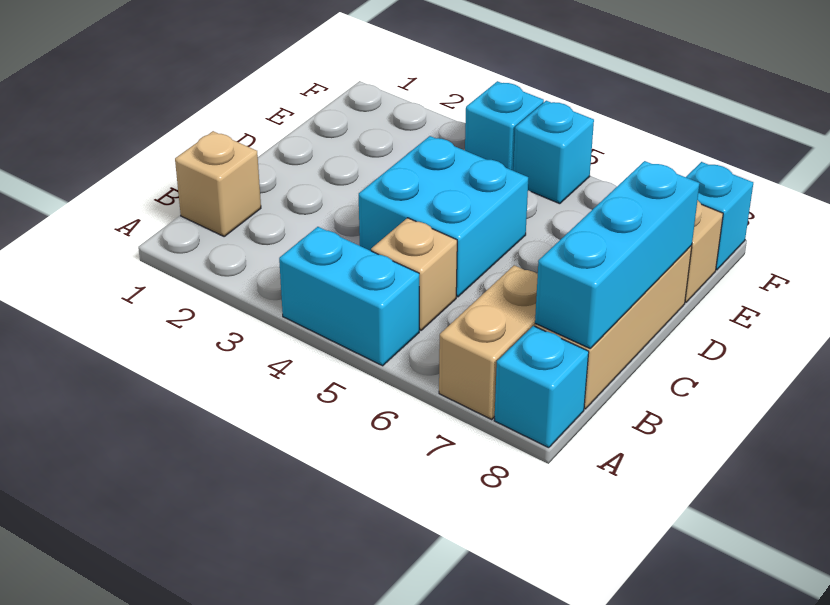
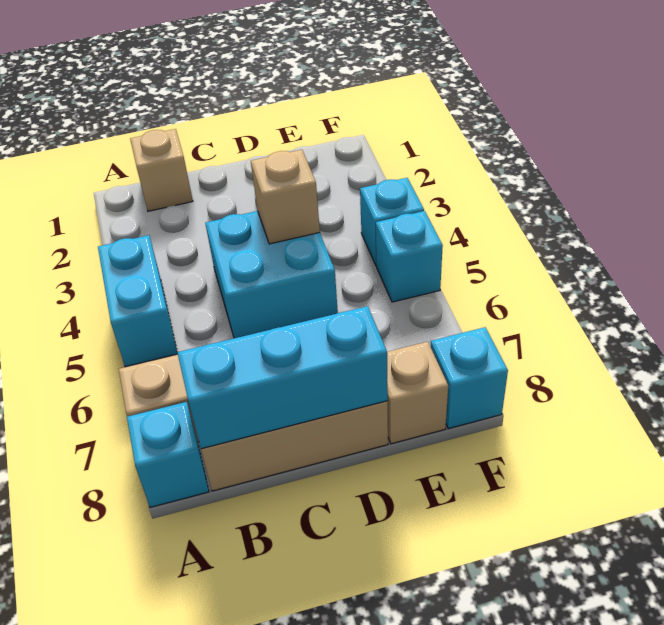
tan brick B5 level 1 -> tan brick D4 level 2

